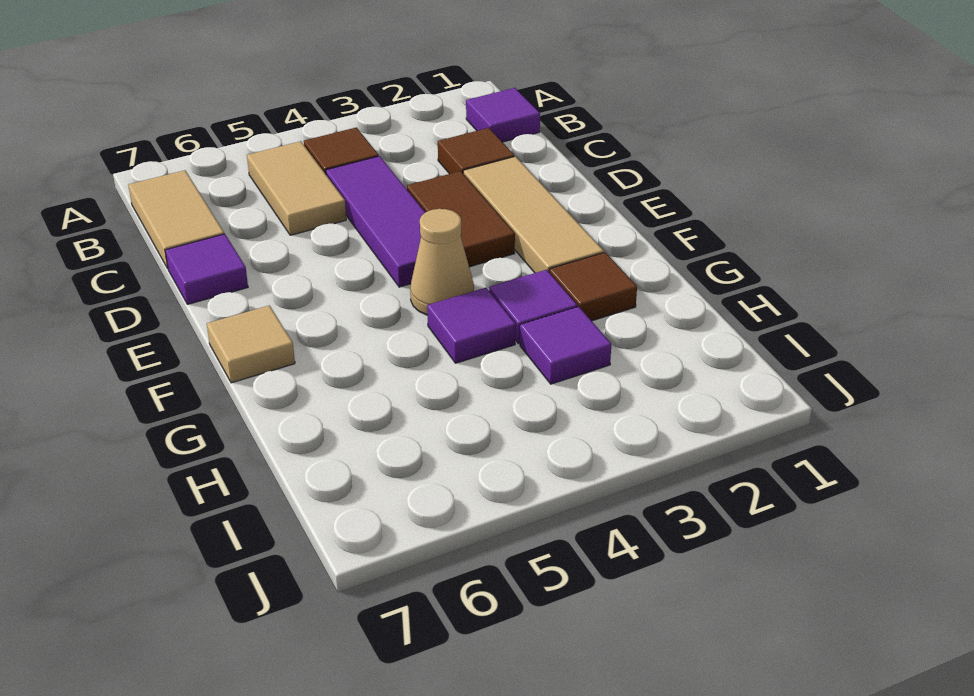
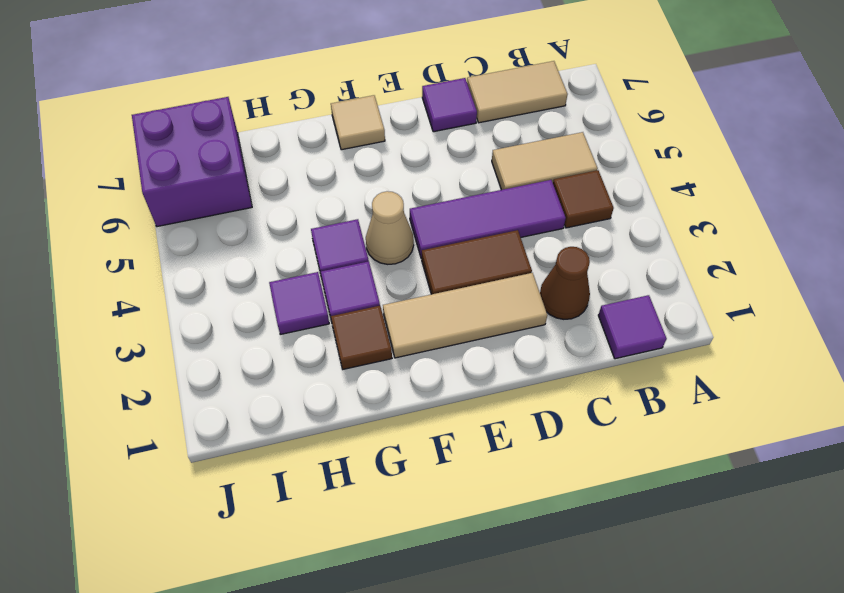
brown tile C2 level 1 -> brown cone C2 level 1
none -> purple brick I6:J7 level 1

